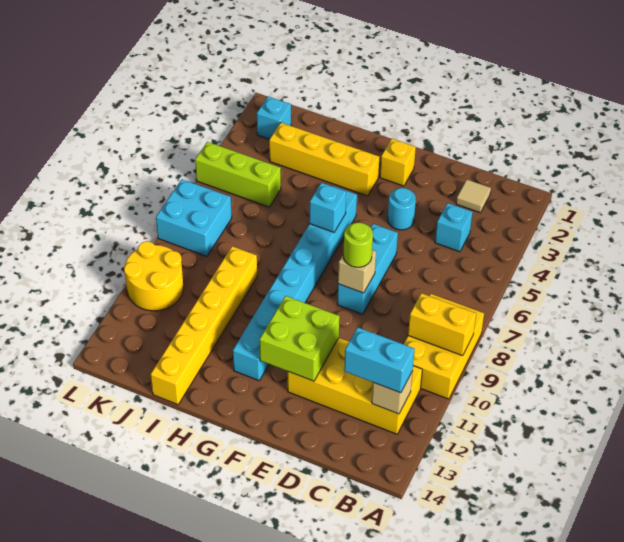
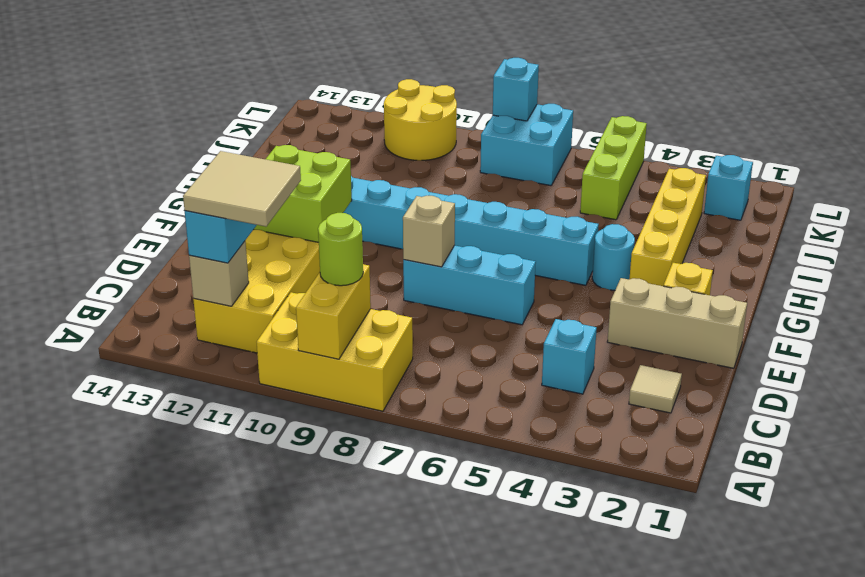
none -> tan tile B11:C12 level 4
none -> tan brick E1:E3 level 1
cyan round brick E4 level 1 -> cyan round brick G4 level 1
lime round brick E8 level 3 -> lime round brick B9 level 3
cyan brick G6 level 2 -> cyan brick L8 level 2
yellow brick I9:I14 level 1 -> none

